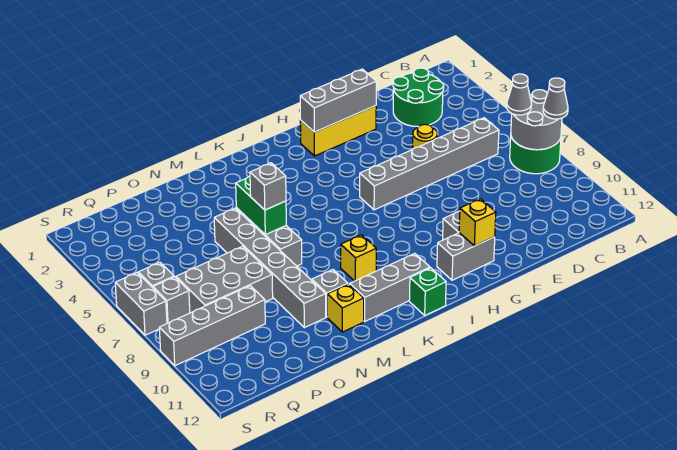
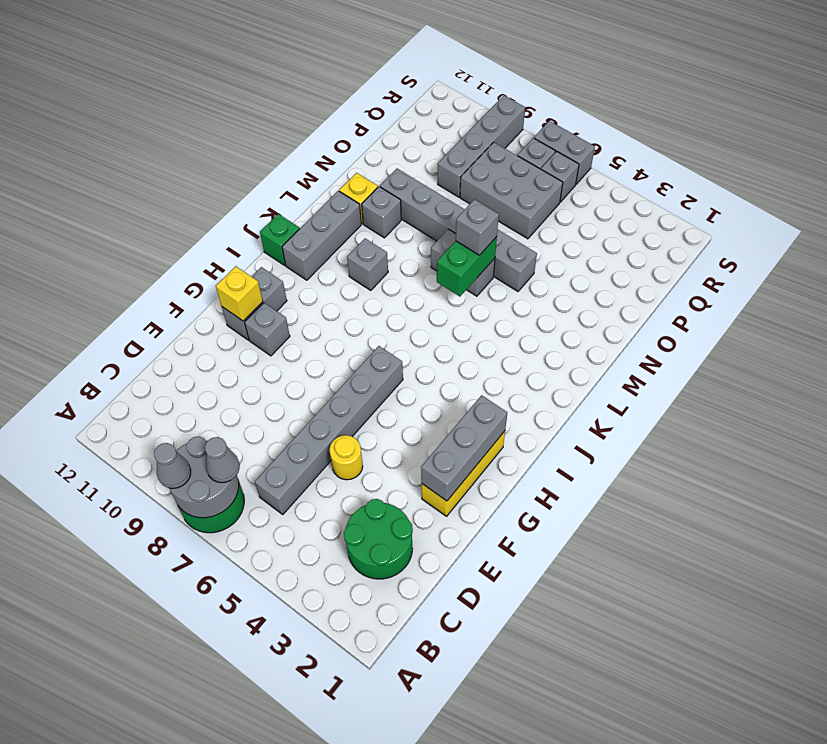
yellow brick K9 level 1 -> grey brick K9 level 1
green brick M5:M6 level 2 -> green brick L6:M6 level 2
grey brick O7:Q8 level 1 -> grey brick P6:Q8 level 1

